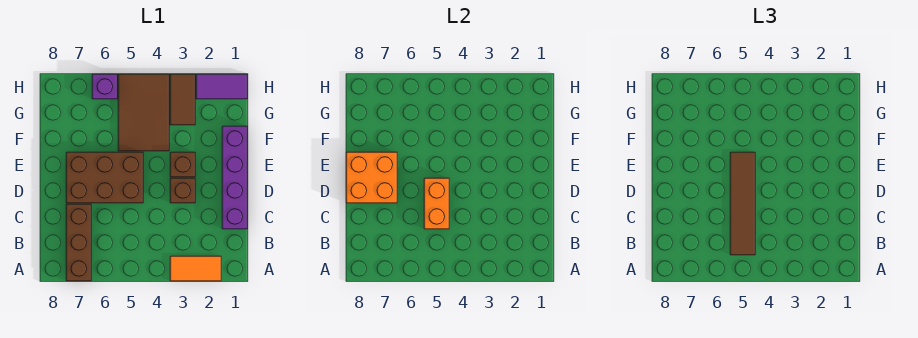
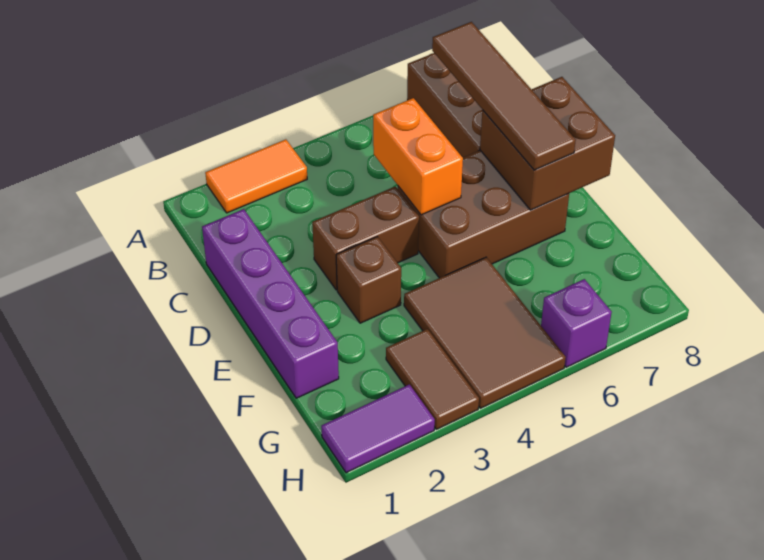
brown tile B5:E5 level 3 -> brown tile B7:E7 level 3
brown brick D3 level 1 -> brown brick D3:D4 level 1
orange brick D7:E8 level 2 -> brown brick D7:E8 level 2

